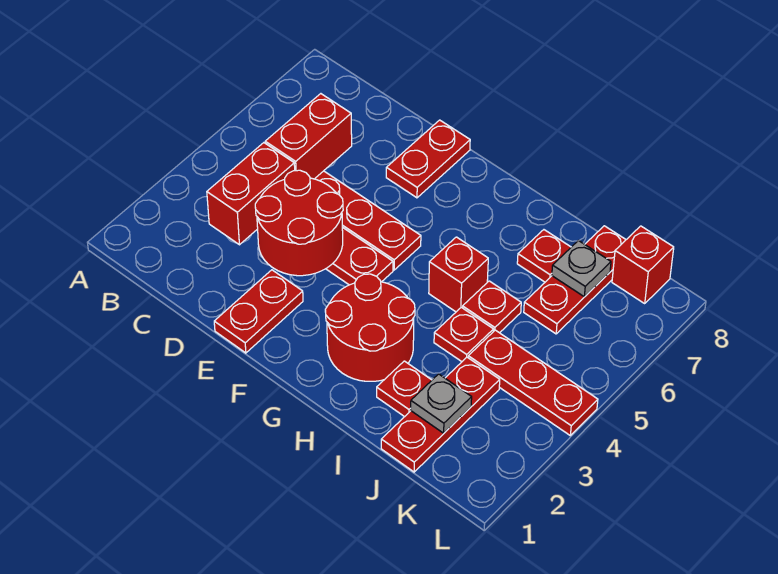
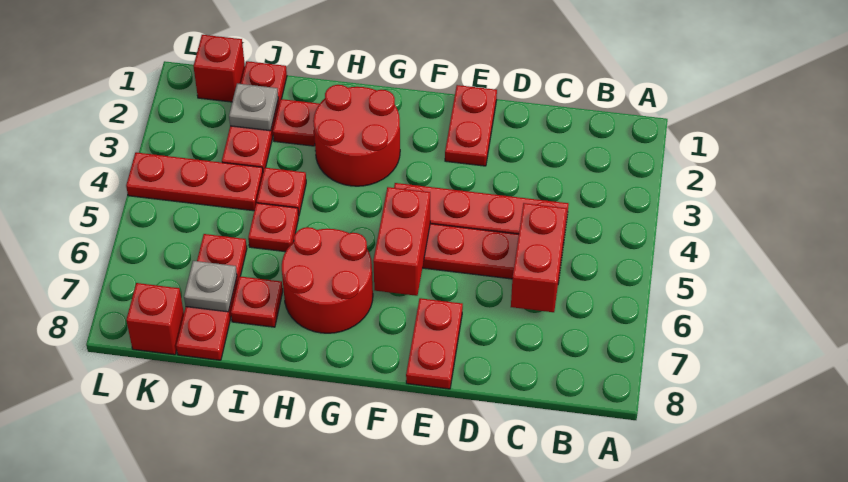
red brick C3:C4 level 2 -> red brick F5:F6 level 2
red round brick D3:E4 level 2 -> red round brick G6:H7 level 1
red brick H5 level 1 -> red brick K1 level 1

